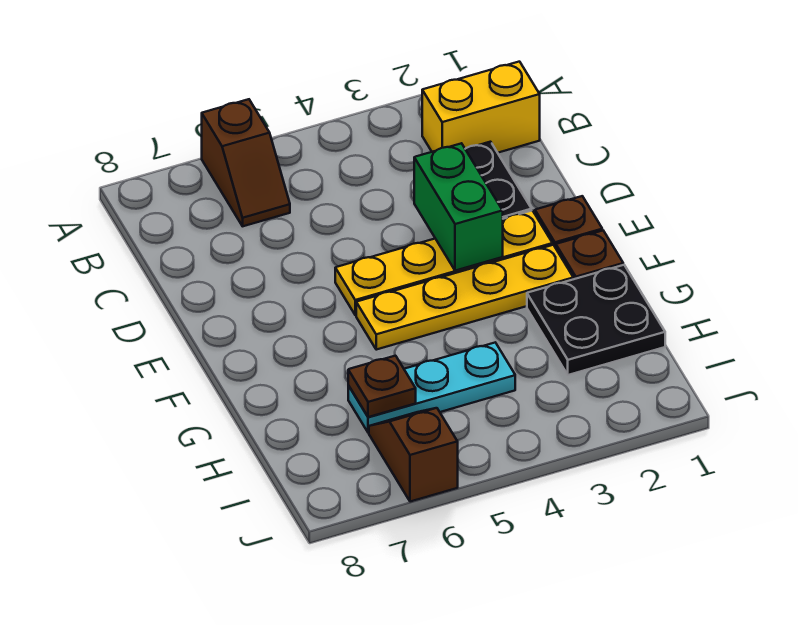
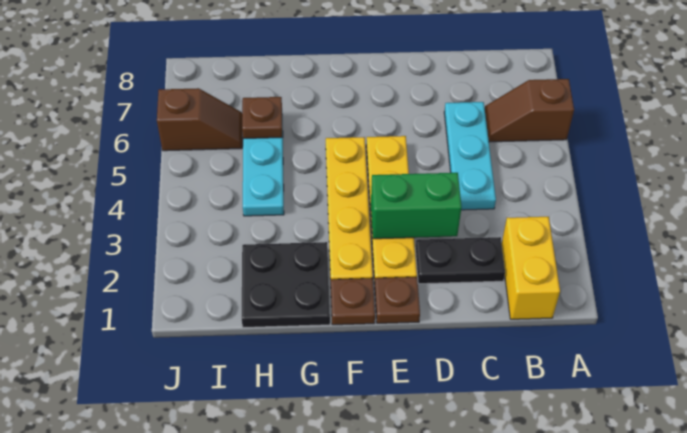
none -> cyan plate C4:C6 level 1

